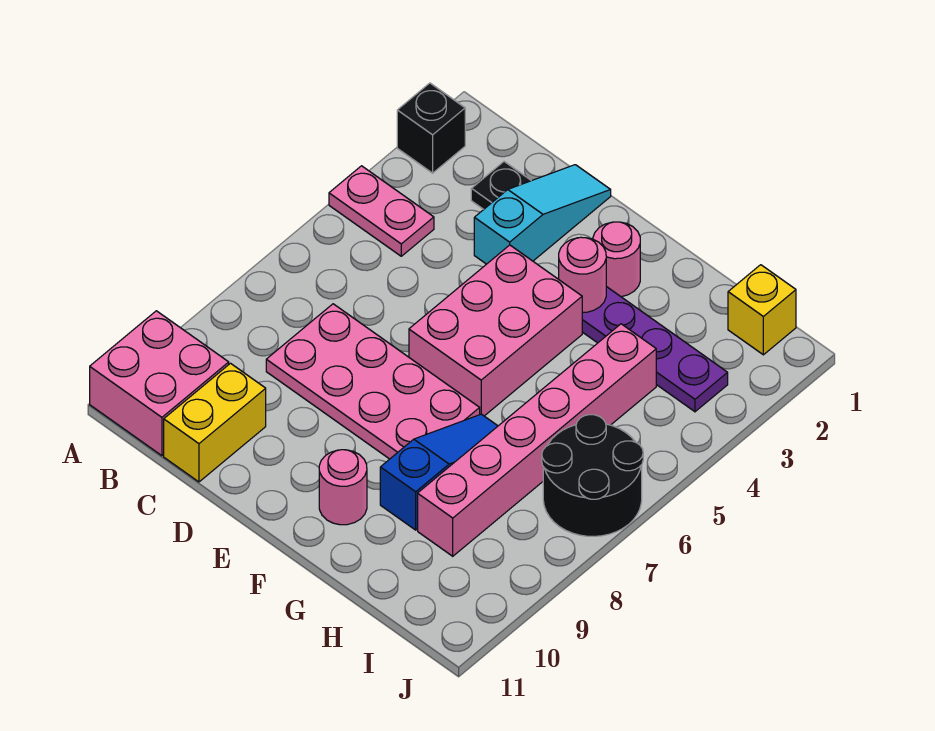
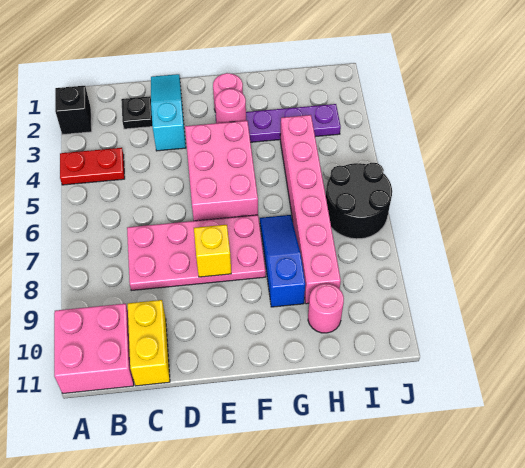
pink plate A4:B4 level 1 -> red plate A4:B4 level 1
pink round brick F10 level 1 -> pink round brick H10 level 1
yellow brick I1 level 1 -> yellow brick E8 level 2

